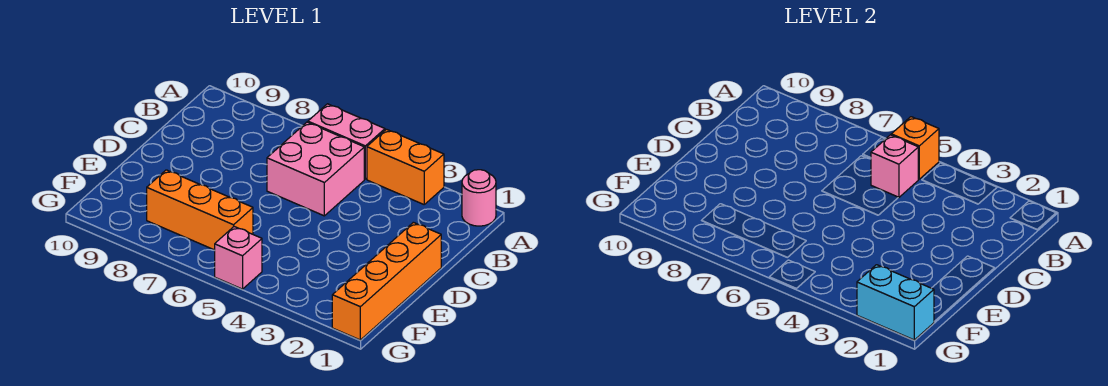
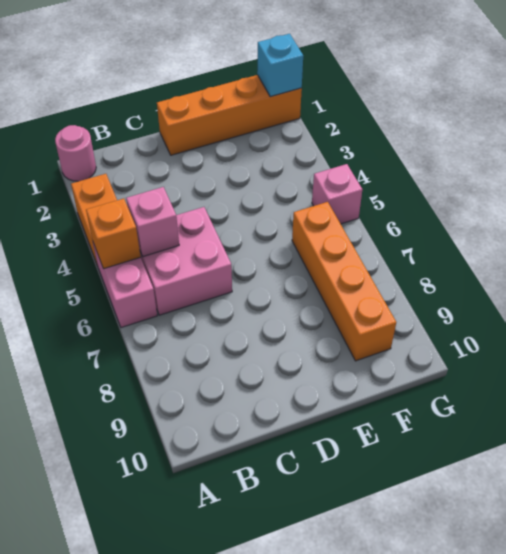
orange brick F6:F8 level 1 -> orange brick F6:F9 level 1
cyan brick G1:G2 level 2 -> cyan brick G1 level 2

